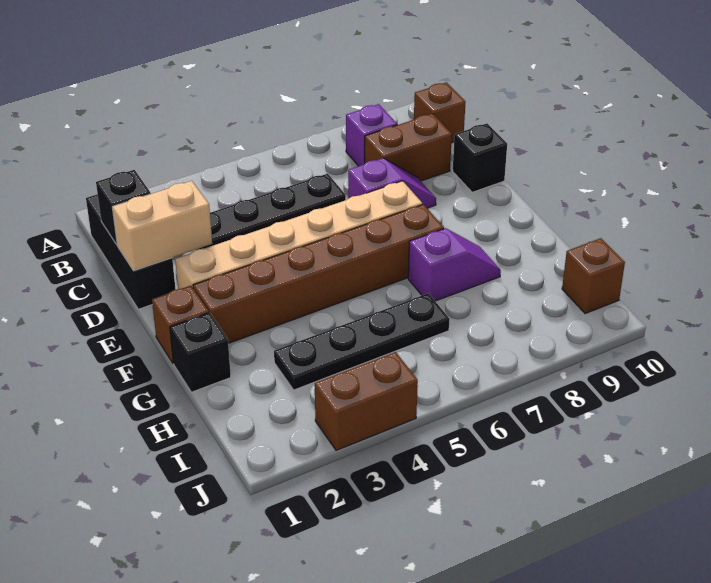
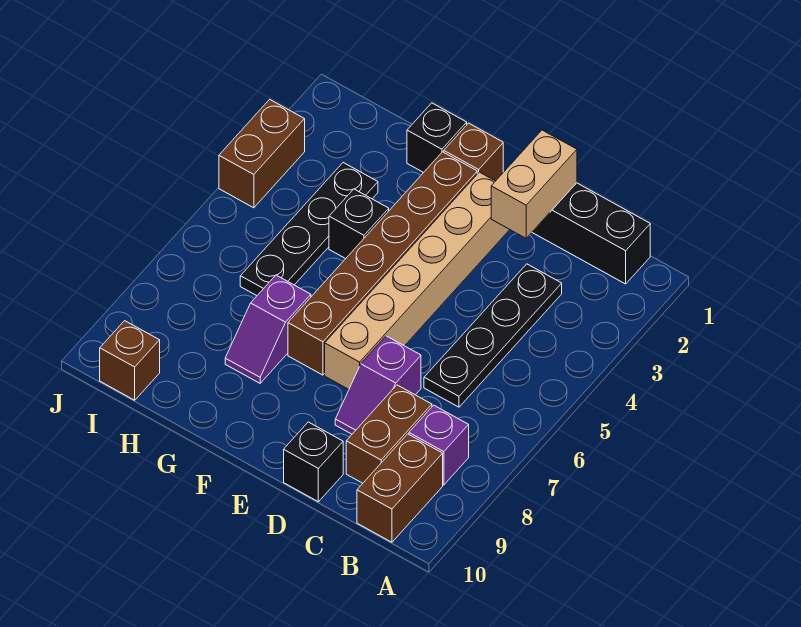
brown brick B10 level 1 -> brown brick B9:B10 level 1
black brick C1 level 2 -> black brick G4 level 1

